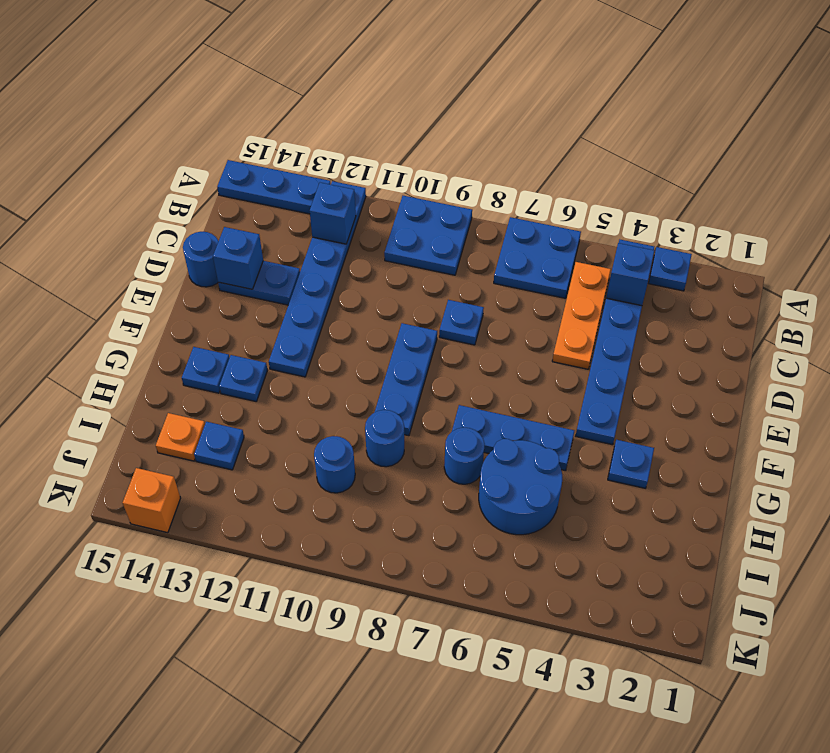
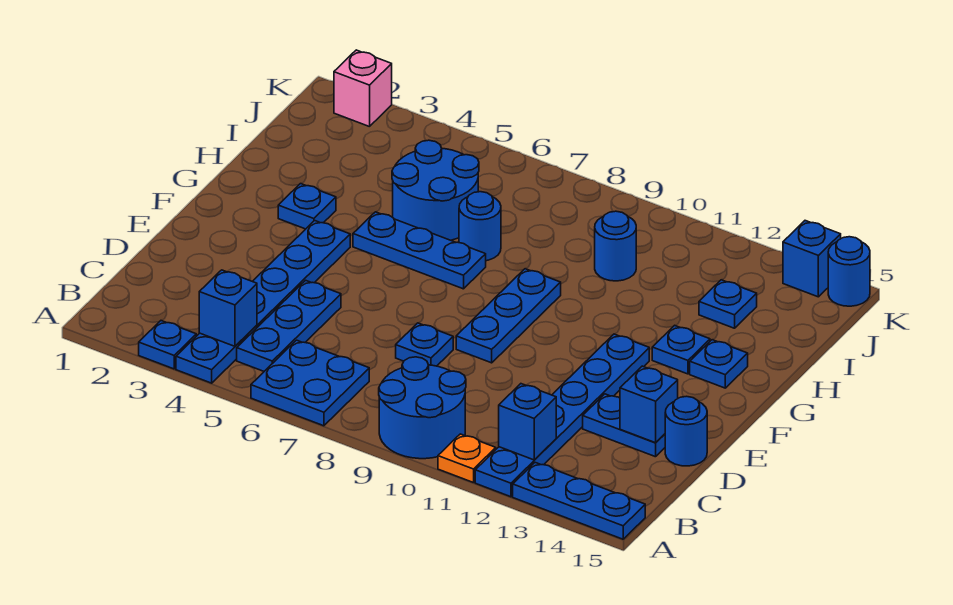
blue plate A9:B10 level 1 -> blue round brick A9:B10 level 1
orange plate B5:D5 level 1 -> blue plate B5:D5 level 1
blue round brick H9 level 1 -> blue round brick K15 level 1
orange plate I14 level 1 -> orange plate A11 level 1
none -> pink brick K2 level 1
orange brick K14 level 1 -> blue brick K14 level 1

